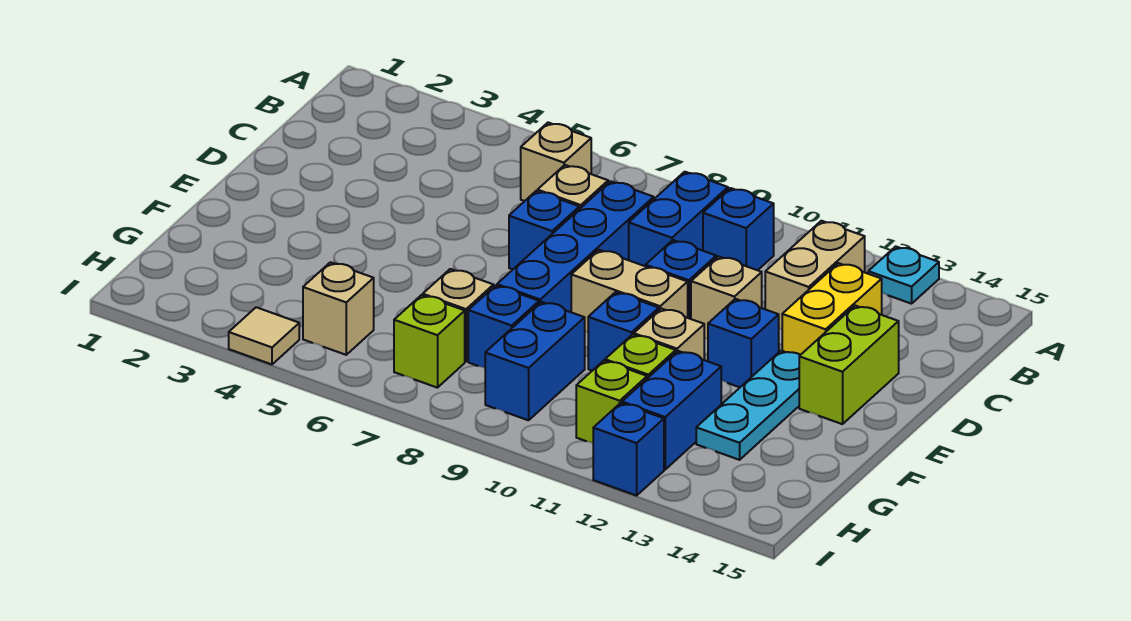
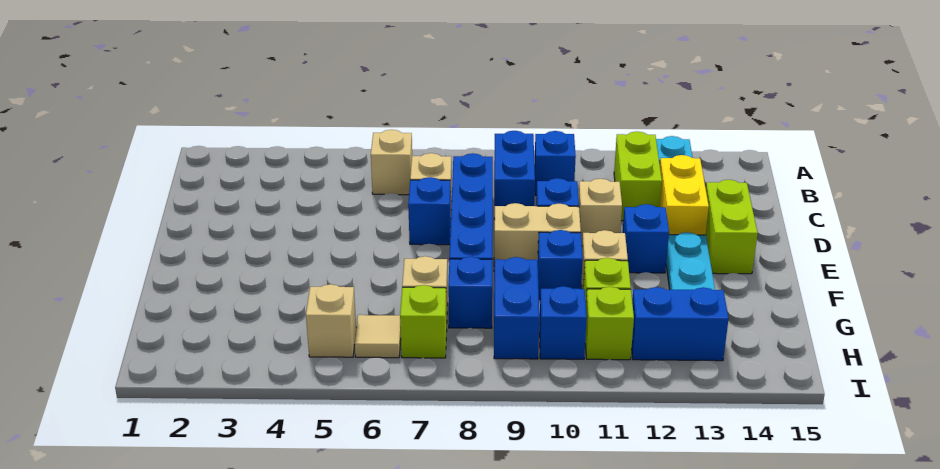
tan brick B12:C12 level 1 -> lime brick B12:C12 level 1
blue brick G12:H12 level 1 -> blue brick H12:H13 level 1
tan tile I4 level 1 -> tan tile H6 level 1
blue brick I12 level 1 -> blue brick H10 level 1

